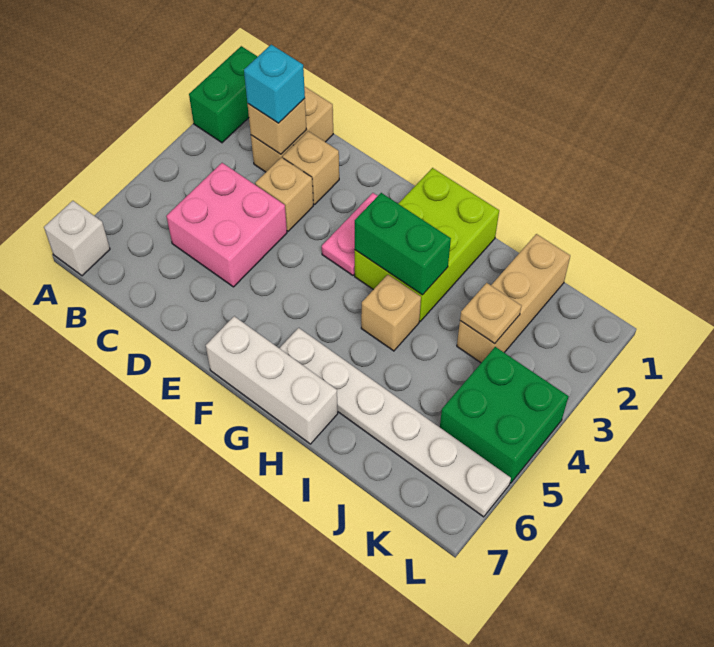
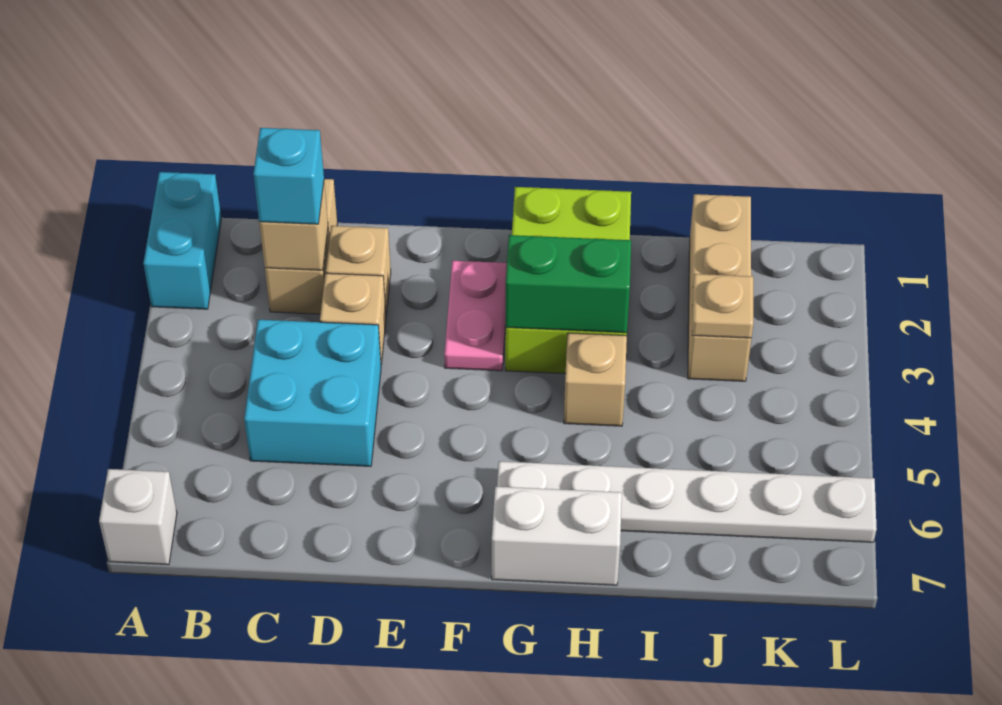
green brick A1:A2 level 1 -> cyan brick A1:A2 level 1
pink brick C4:D5 level 1 -> cyan brick C4:D5 level 1
white brick F7:H7 level 1 -> white brick G7:H7 level 1
green brick K4:L5 level 1 -> none

